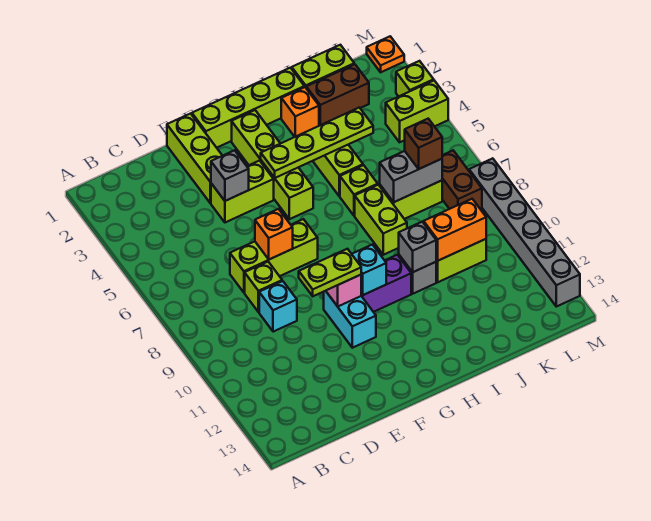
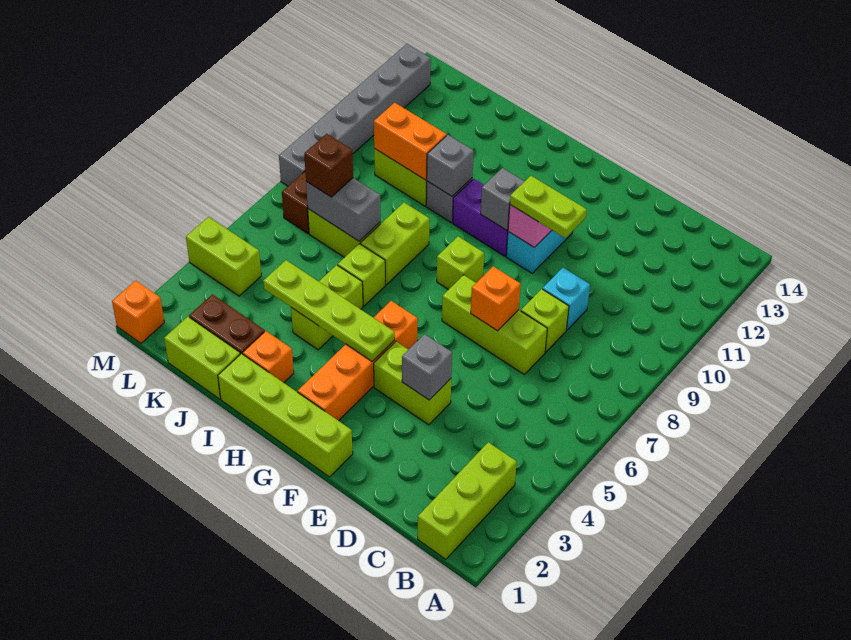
lime brick E1:E3 level 1 -> lime brick B1:B3 level 1
lime brick G2:G5 level 1 -> orange brick G2:G5 level 1
cyan brick G10 level 2 -> grey brick G10 level 2
orange plate M1 level 1 -> orange brick M1 level 1
lime brick M3 level 1 -> lime brick G8 level 1

